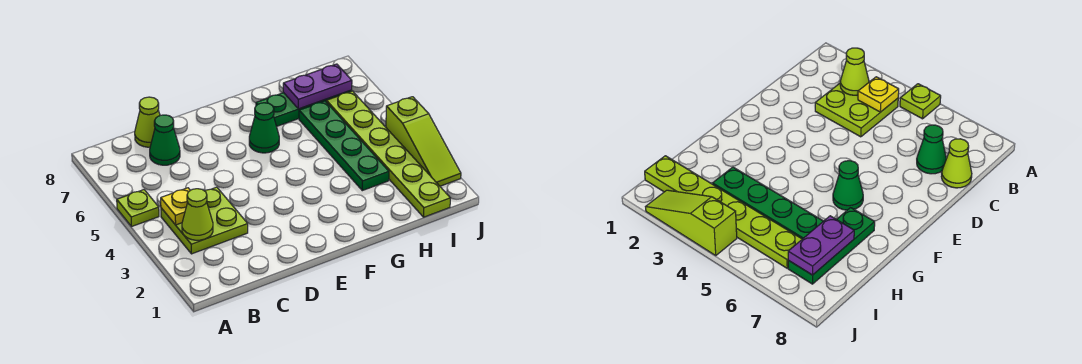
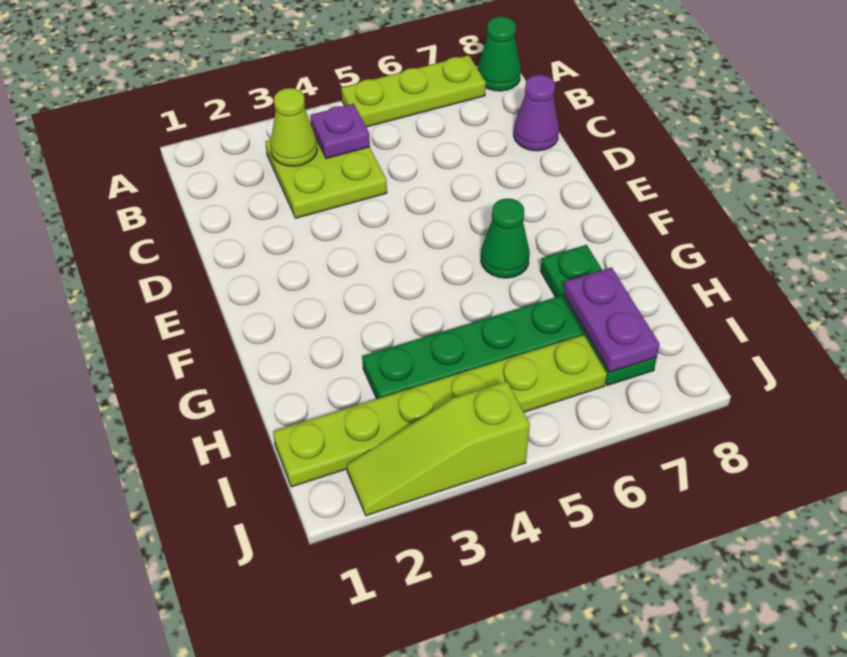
lime plate A5 level 1 -> lime plate A5:A7 level 1
yellow plate B4 level 2 -> purple plate B4 level 2
green cone C7 level 1 -> green cone A8 level 1
lime cone C8 level 1 -> purple cone C8 level 1

